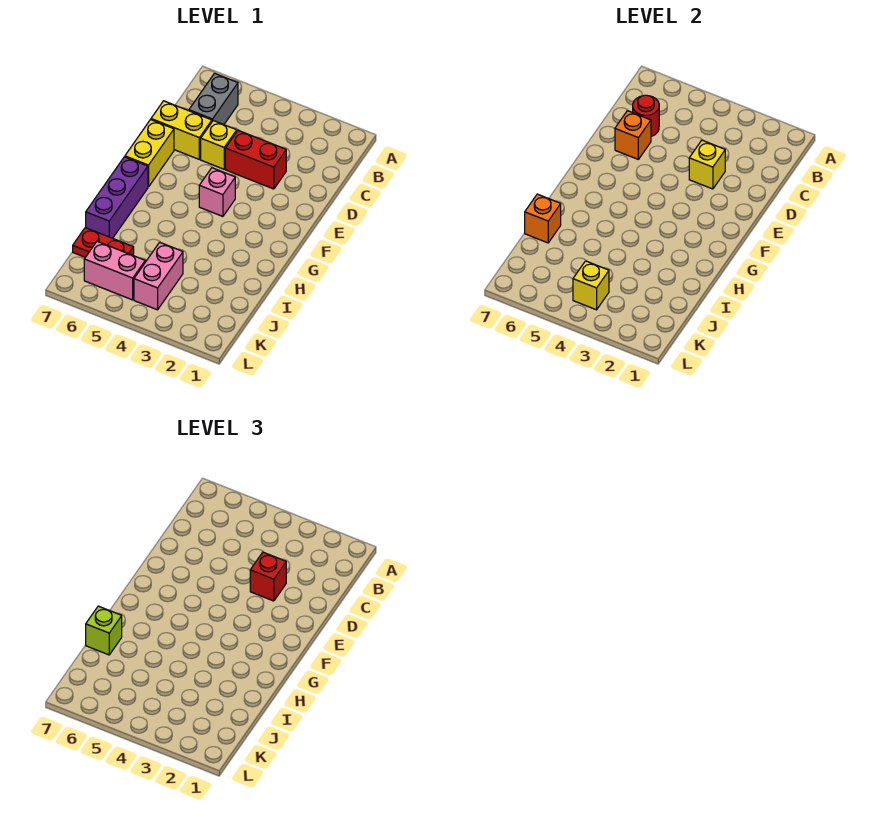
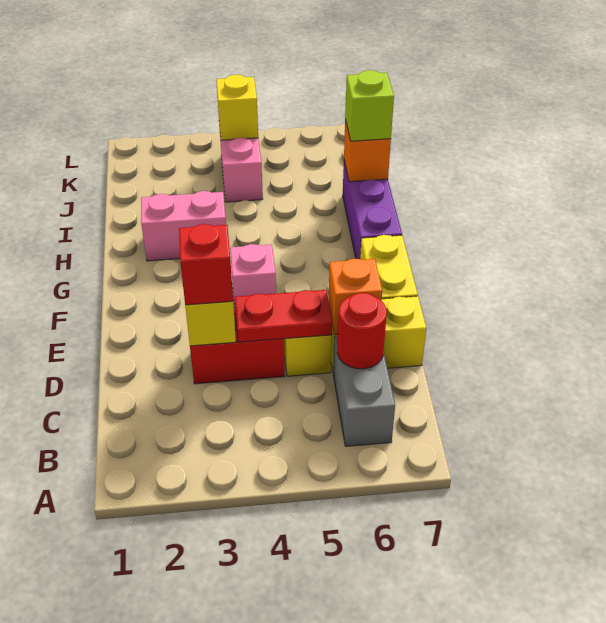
red plate J6:J7 level 1 -> red plate D4:D5 level 2
pink brick K5:K6 level 1 -> pink brick H2:H3 level 1

